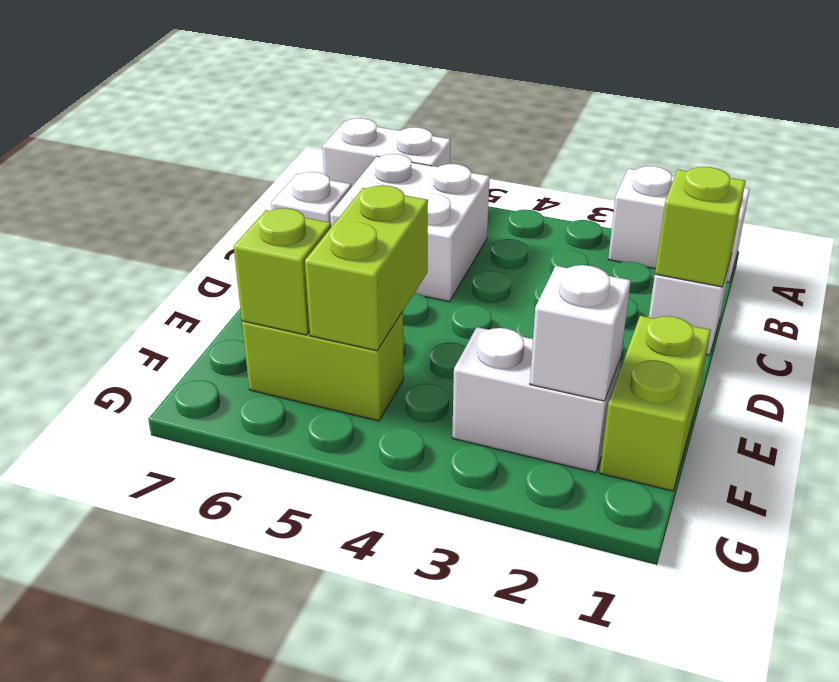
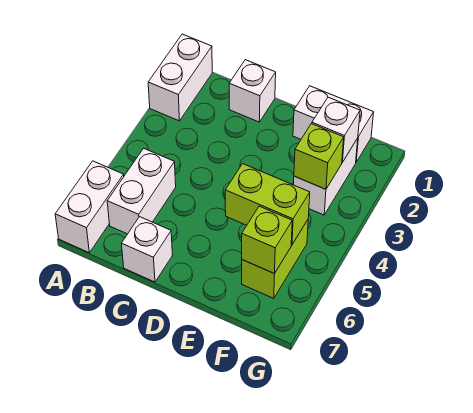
white brick B5:C6 level 1 -> white brick B5:B6 level 1
lime brick C1 level 2 -> lime brick F3 level 2
lime brick E1:F1 level 1 -> white brick E1:F1 level 1

